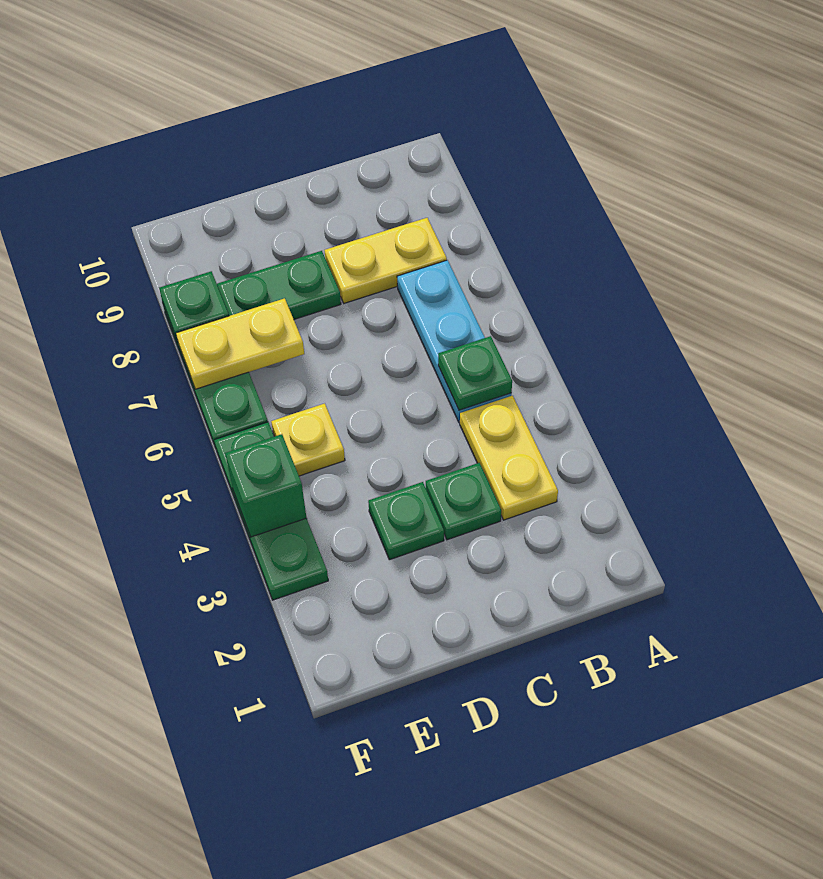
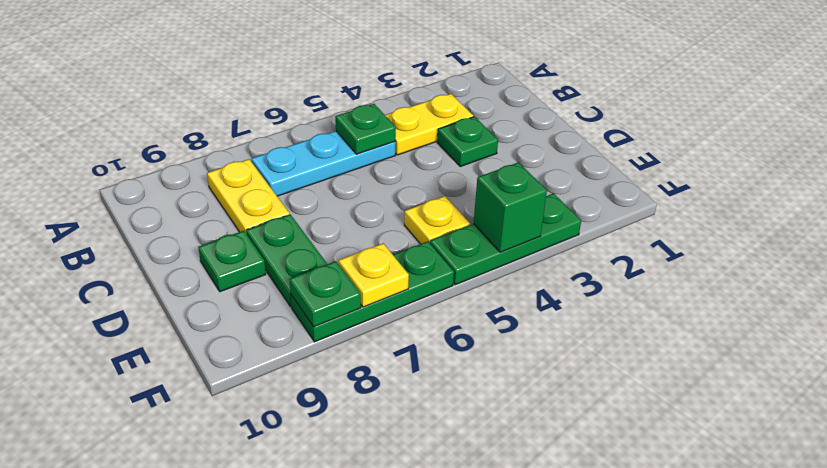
green plate D3 level 1 -> green plate D9 level 1
yellow plate E7:F7 level 2 -> yellow plate F7 level 2

